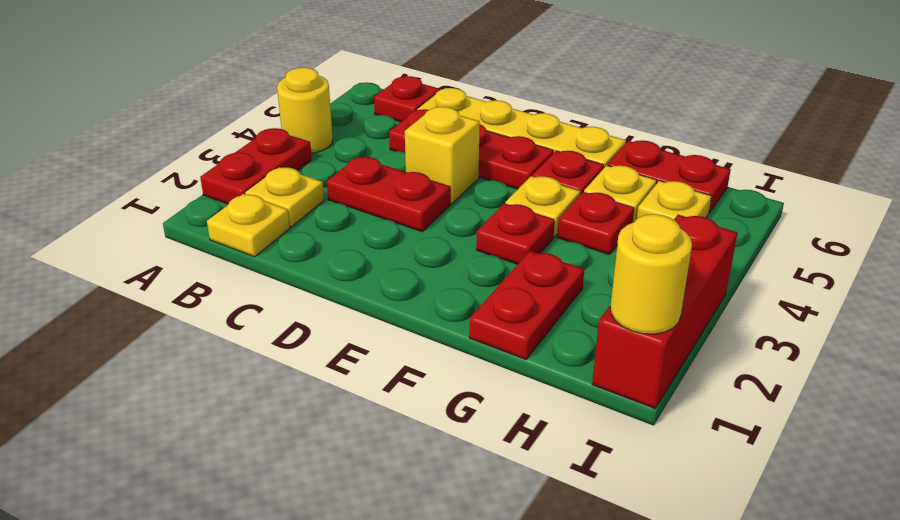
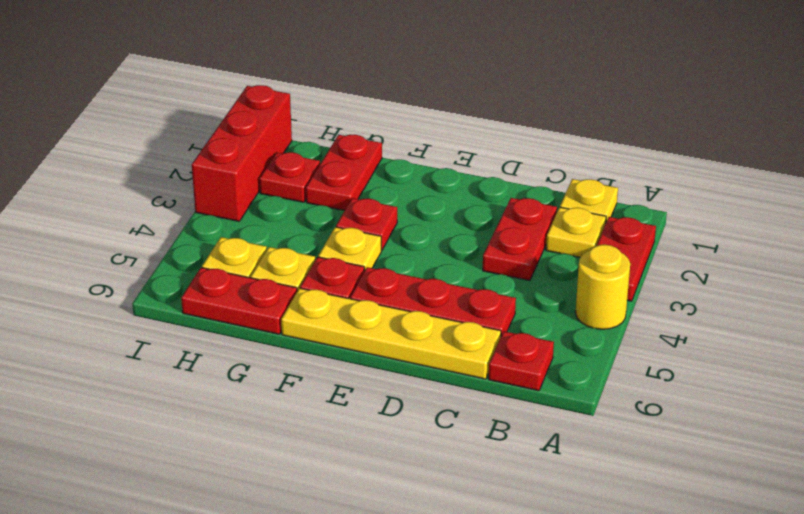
red plate C3:D3 level 1 -> red plate C2:C3 level 1
yellow brick D4 level 1 -> none
red plate G4 level 1 -> red plate H2 level 1
yellow round brick I1 level 2 -> none

